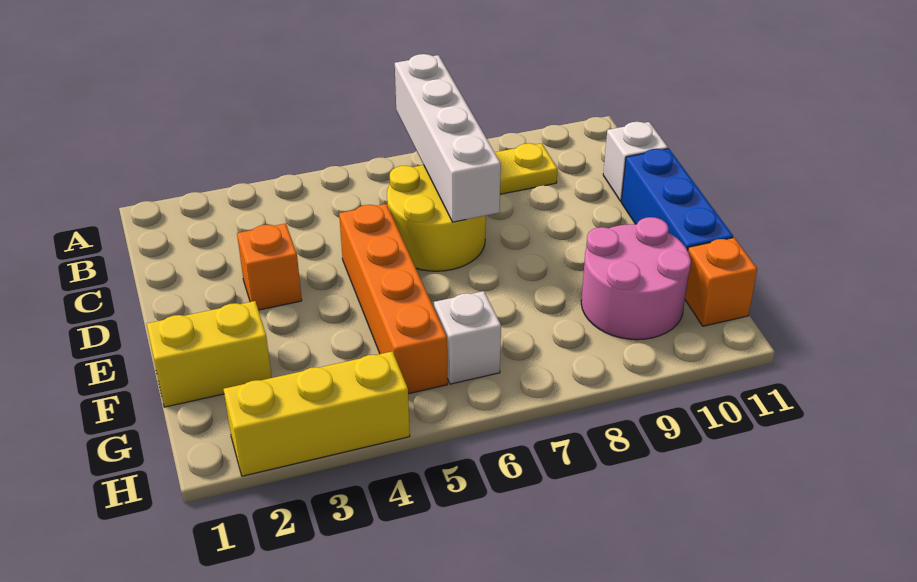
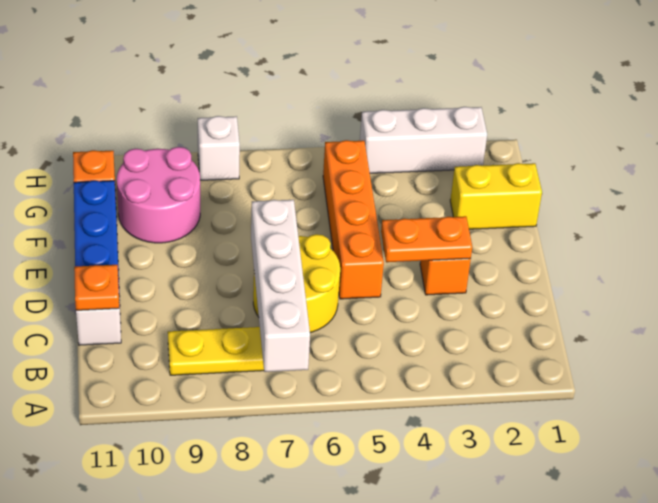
none -> orange plate C11 level 2
none -> orange plate D3:D4 level 2
white brick G6 level 1 -> white brick H8 level 1
yellow brick H2:H4 level 1 -> white brick H2:H4 level 1

